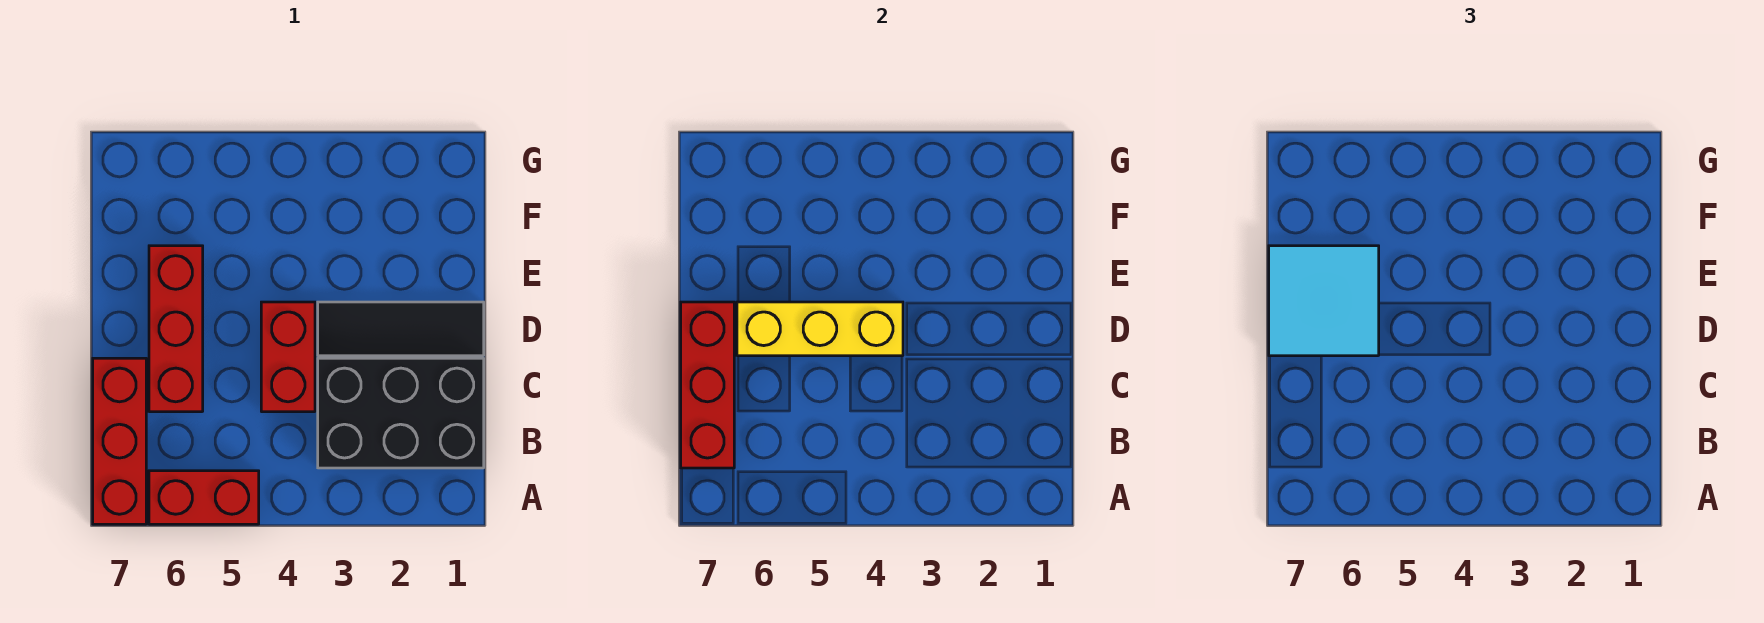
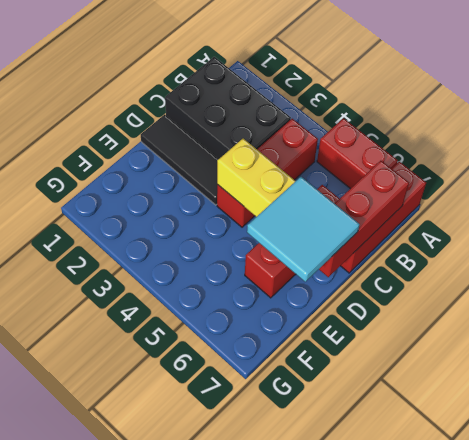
red brick C4:D4 level 1 -> red brick B4:D4 level 1

